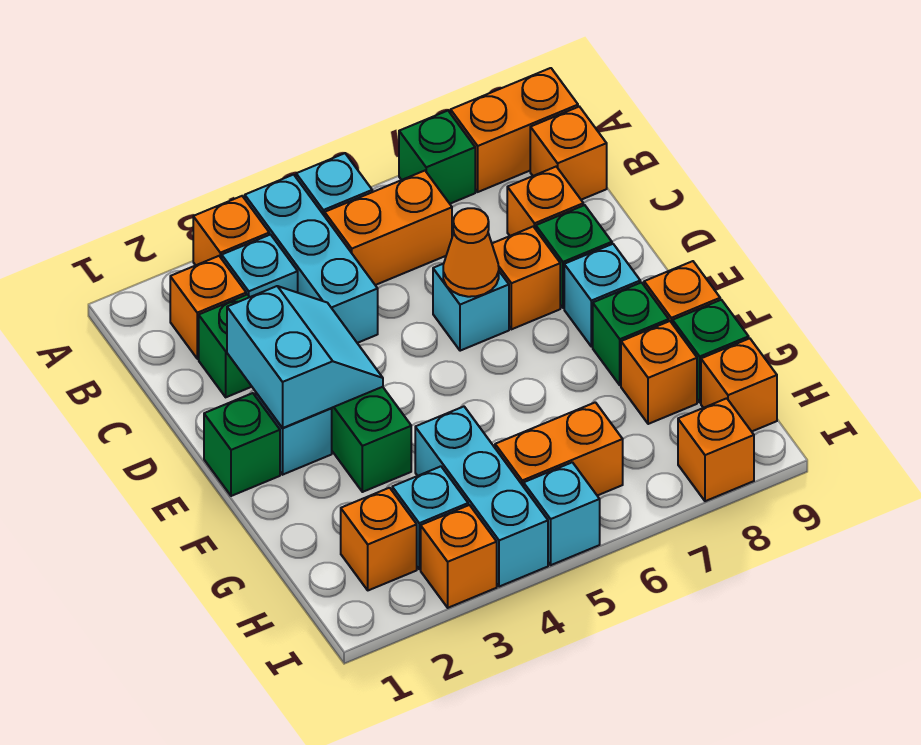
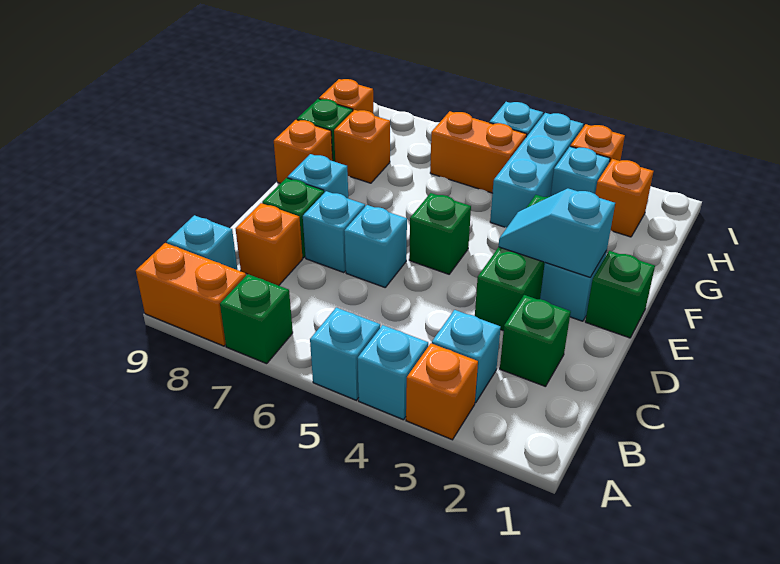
cyan brick A4:C4 level 1 -> cyan brick A4 level 1
orange brick B2 level 1 -> none
orange brick B5:B6 level 1 -> none
orange brick B9 level 1 -> cyan brick B9 level 1
cyan slope D2:E3 level 2 top 2 -> cyan slope E2:E3 level 2 top 2
orange cone D6 level 2 -> none
orange brick D7 level 1 -> cyan brick D7 level 1
green brick F8 level 1 -> green brick E5 level 1
orange brick I8 level 1 -> none

